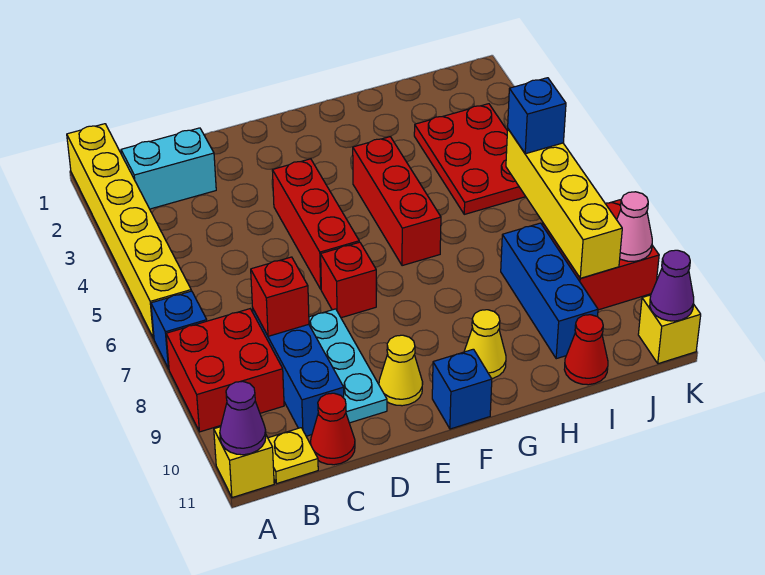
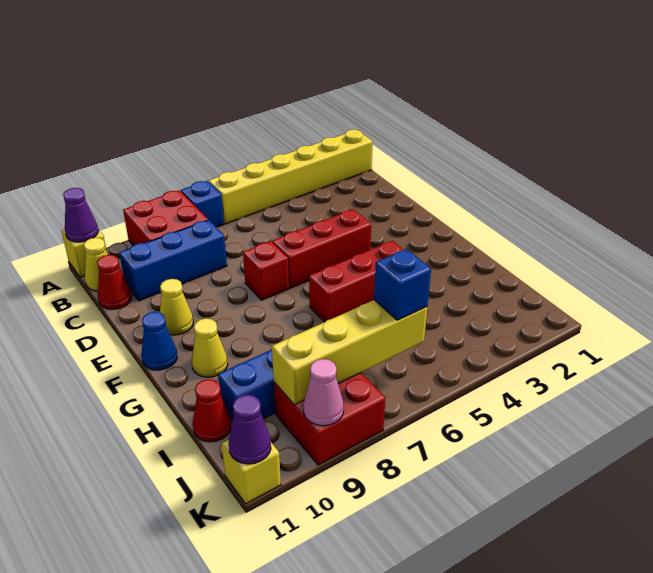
cyan brick B2:C2 level 1 -> none
yellow plate B11 level 1 -> yellow cone B11 level 1
red brick C8 level 2 -> none
cyan plate D8:D10 level 1 -> none
blue brick F11 level 1 -> blue cone F11 level 1
red plate I3:J5 level 1 -> none

